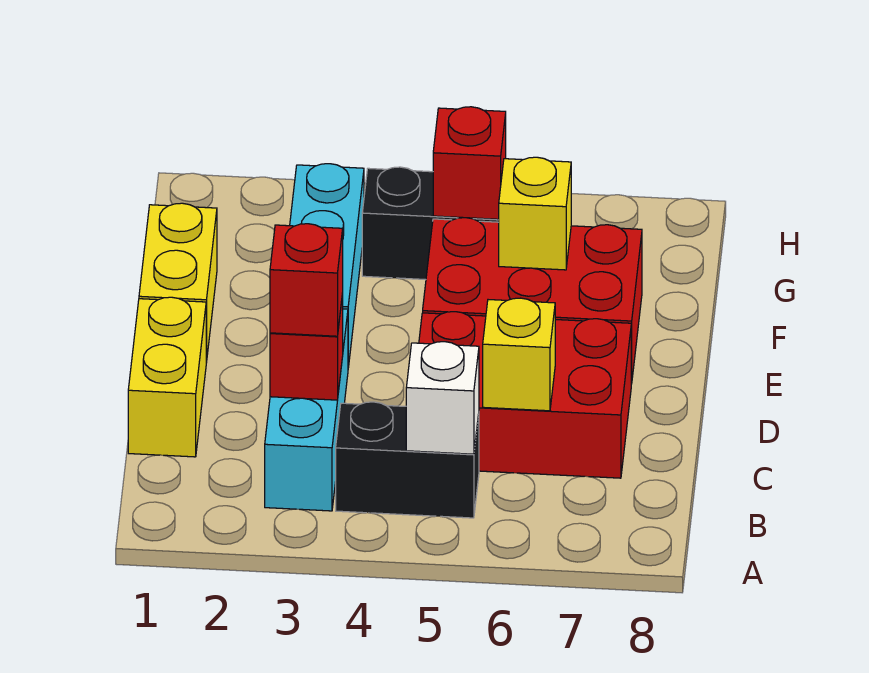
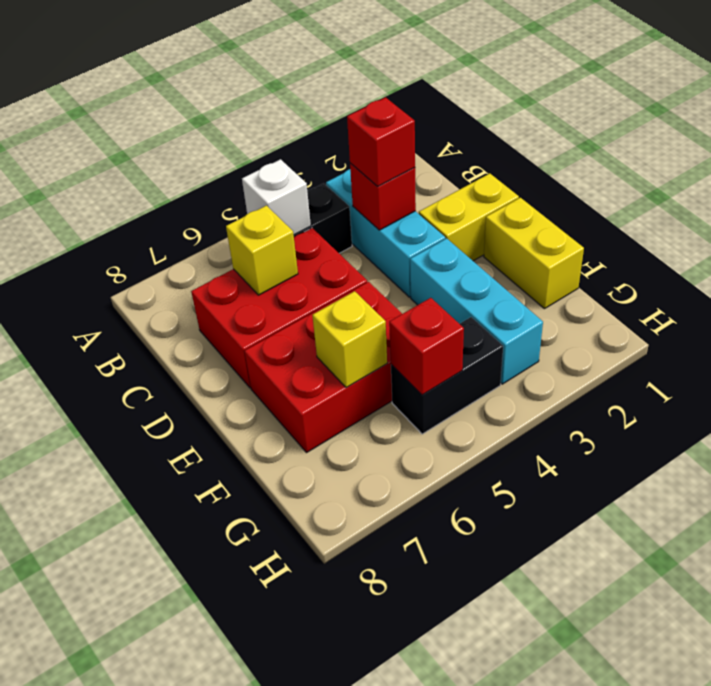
yellow brick C1:D1 level 1 -> yellow brick D1:D2 level 1

